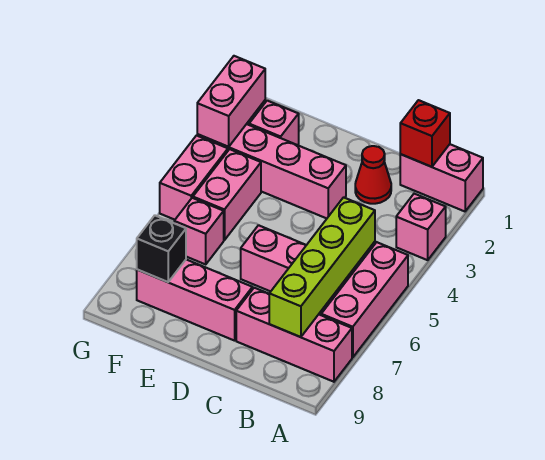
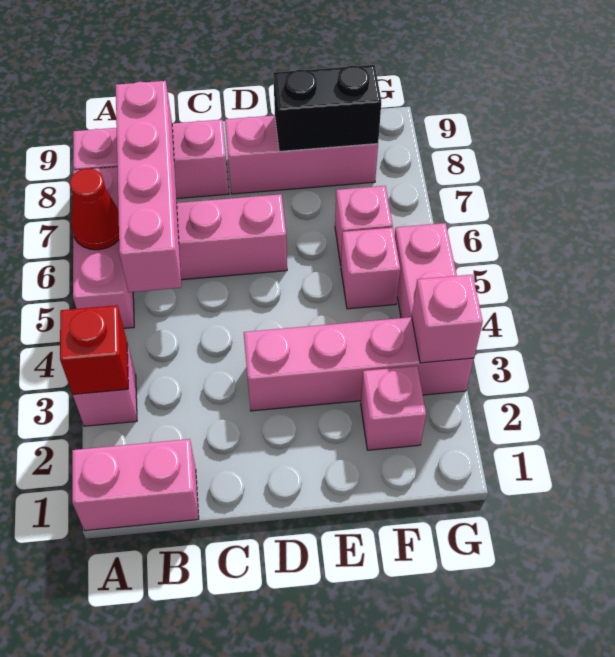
red brick B1 level 2 -> red brick A3 level 2
lime brick B5:B8 level 2 -> pink brick B5:B8 level 2
red cone C2 level 1 -> red cone A6 level 2
pink brick F4:F5 level 1 -> pink brick F5 level 1
black brick F8 level 2 -> black brick E8:F8 level 2
pink brick G2:G3 level 2 -> pink brick G3 level 2

